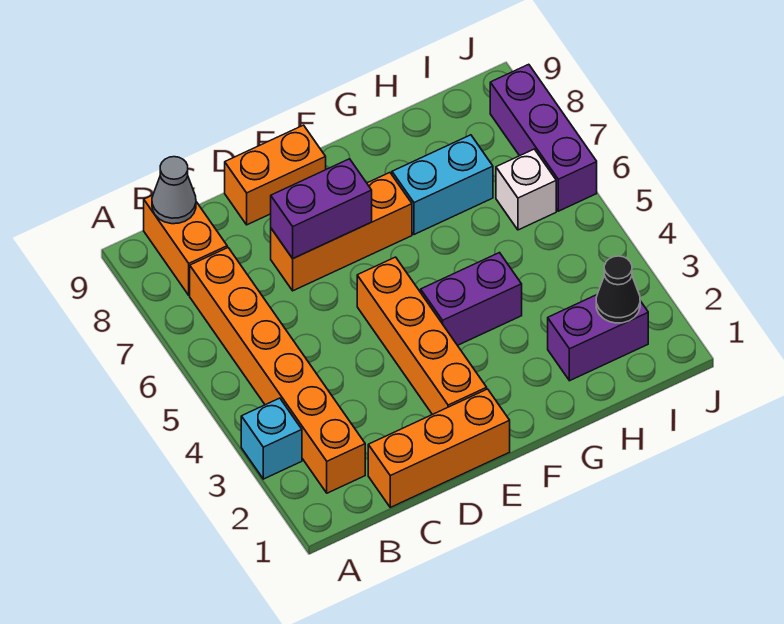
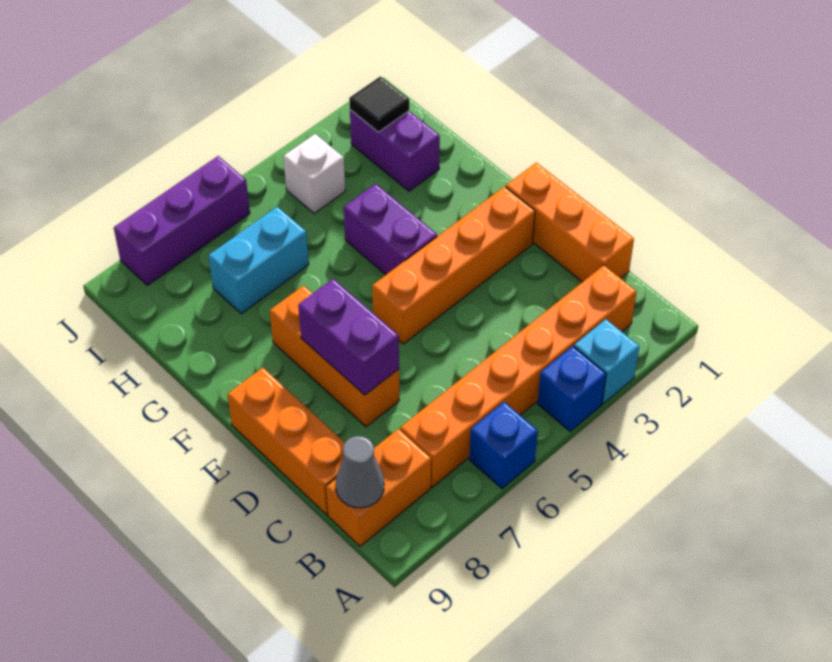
none -> blue brick A4 level 1
none -> blue brick A6 level 1
orange brick D9:E9 level 1 -> orange brick C9:E9 level 1
cyan brick G7:H7 level 1 -> cyan brick H6:H7 level 1
black cone I2 level 2 -> black tile I2 level 2
white brick I6 level 1 -> white brick I4 level 1

